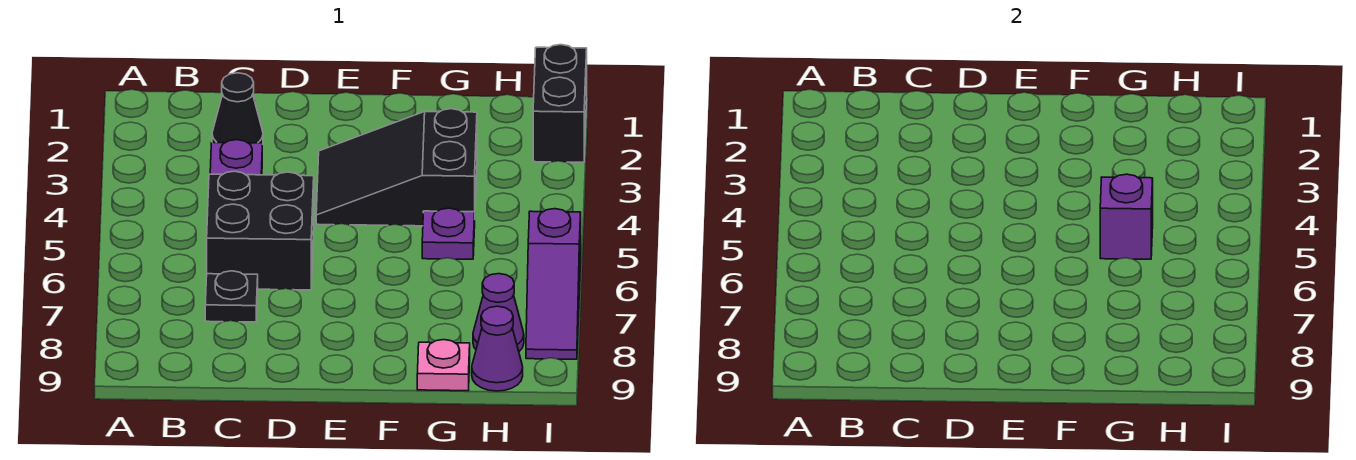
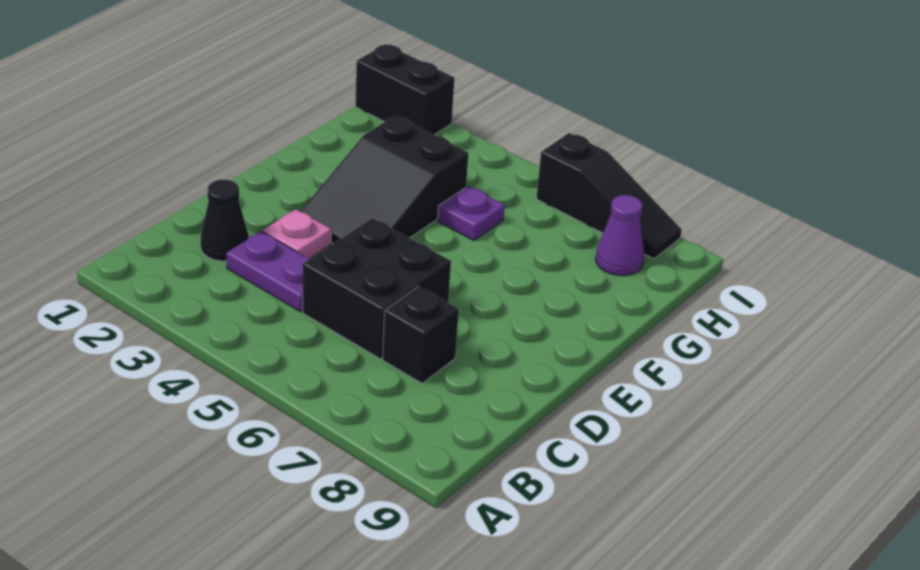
black plate C7 level 1 -> black brick C7 level 1
purple brick G5 level 2 -> none
pink plate G9 level 1 -> pink plate D3 level 1
purple cone H9 level 1 -> none
purple slope I6:I8 level 1 top 6 -> black slope I6:I8 level 1 top 6

